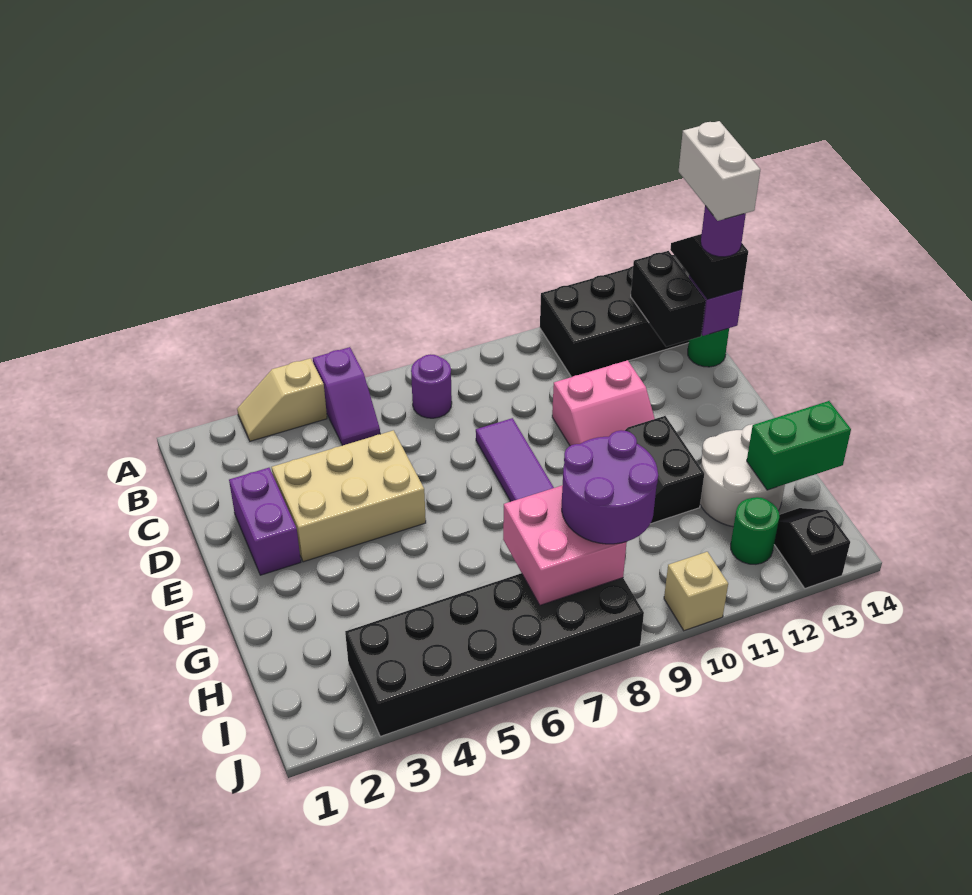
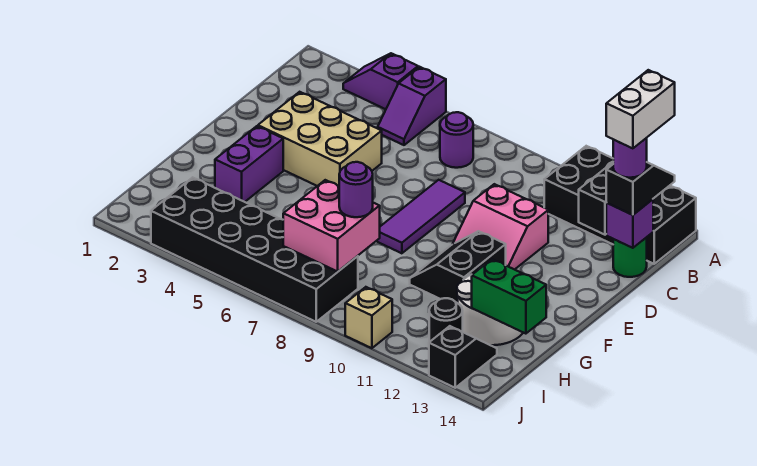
tan slope A3:A4 level 1 top 4 -> purple slope A3:A4 level 1 top 4
purple brick D2:E2 level 1 -> purple brick F3:G3 level 1
purple round brick H8:I9 level 3 -> purple round brick H8 level 3
green round brick I12 level 1 -> black round brick I12 level 1

